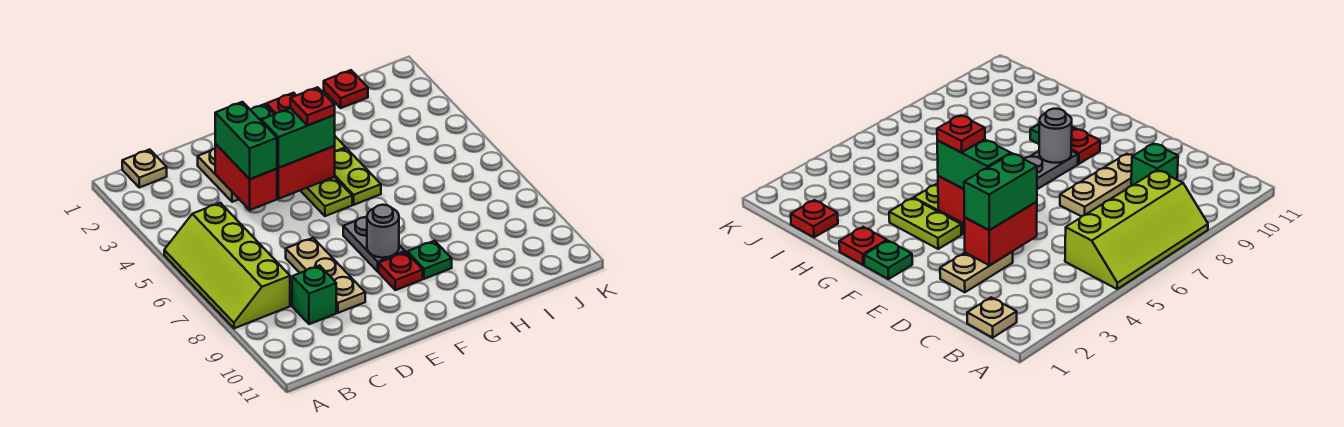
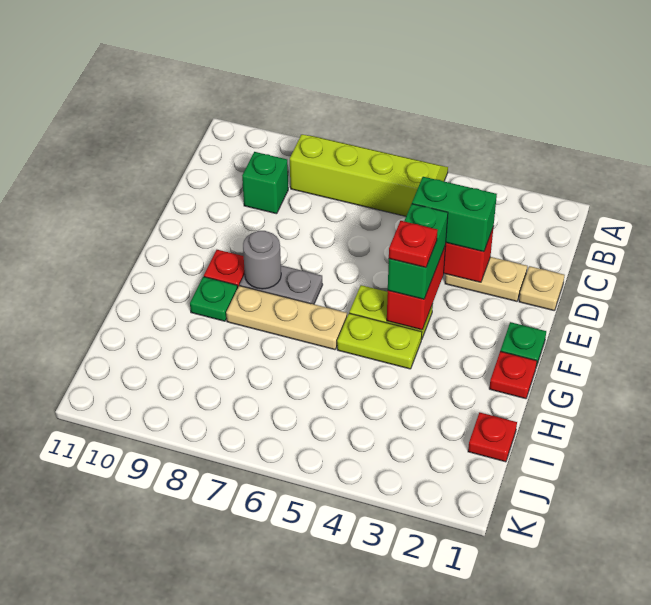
tan plate B1 level 1 -> tan plate D1 level 1
tan plate D7:D9 level 1 -> tan plate G6:G8 level 1
lime plate F3:G3 level 1 -> none

